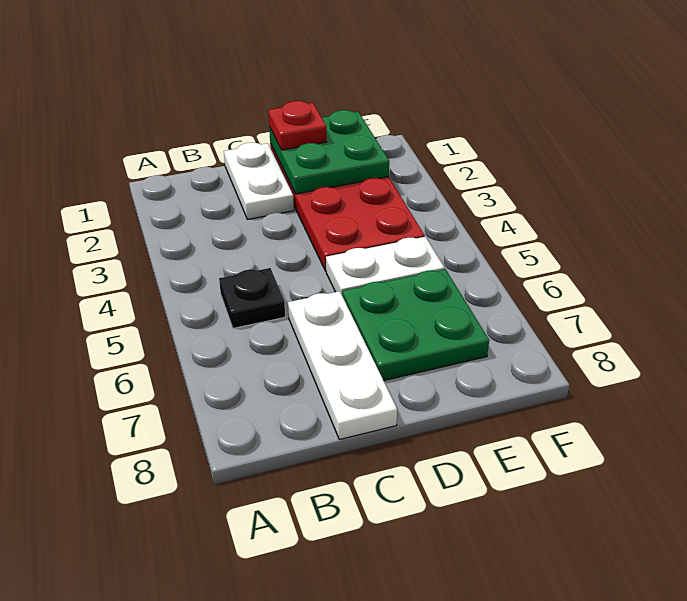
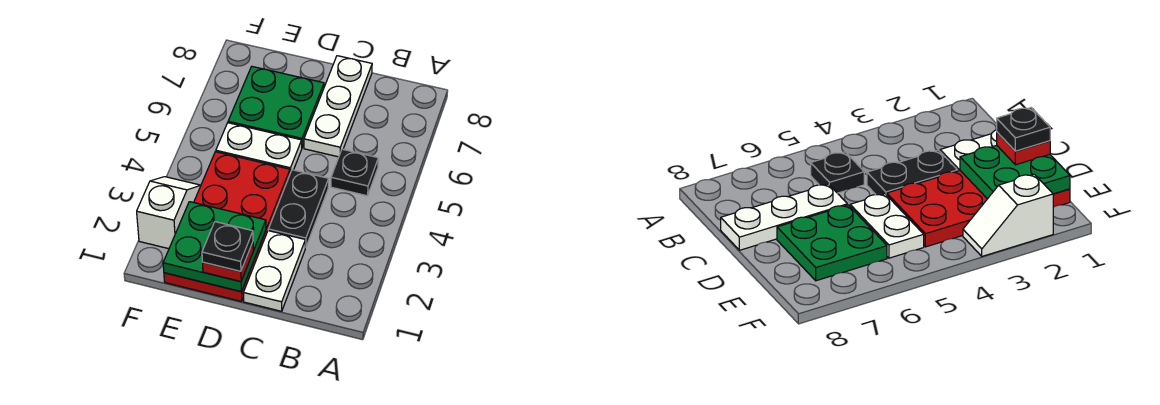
none -> black plate C3:C4 level 1
none -> black plate D1 level 4
none -> white slope F2:F3 level 1 top 2

